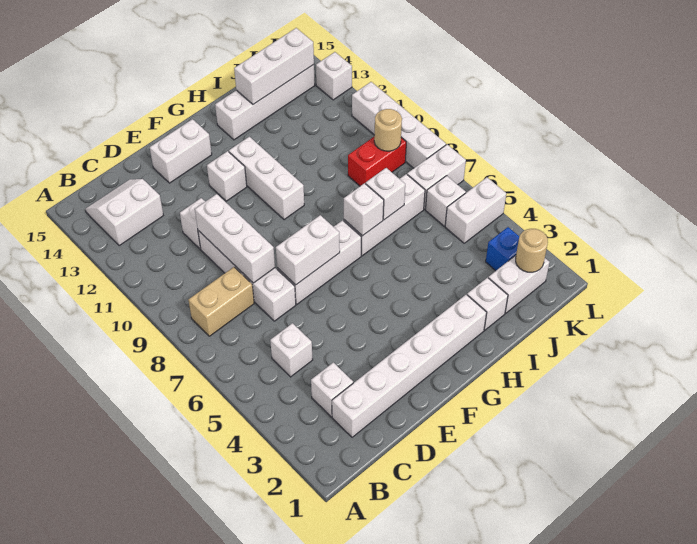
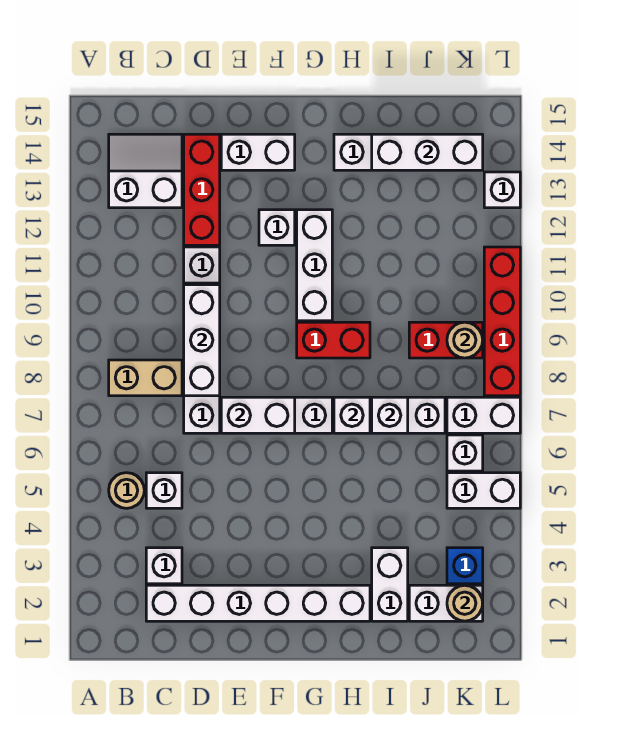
none -> tan round brick B5 level 1
none -> red brick D12:D14 level 1
none -> red brick G9:H9 level 1
white brick I2 level 1 -> white brick I2:I3 level 1
white brick L8:L11 level 1 -> red brick L8:L11 level 1

